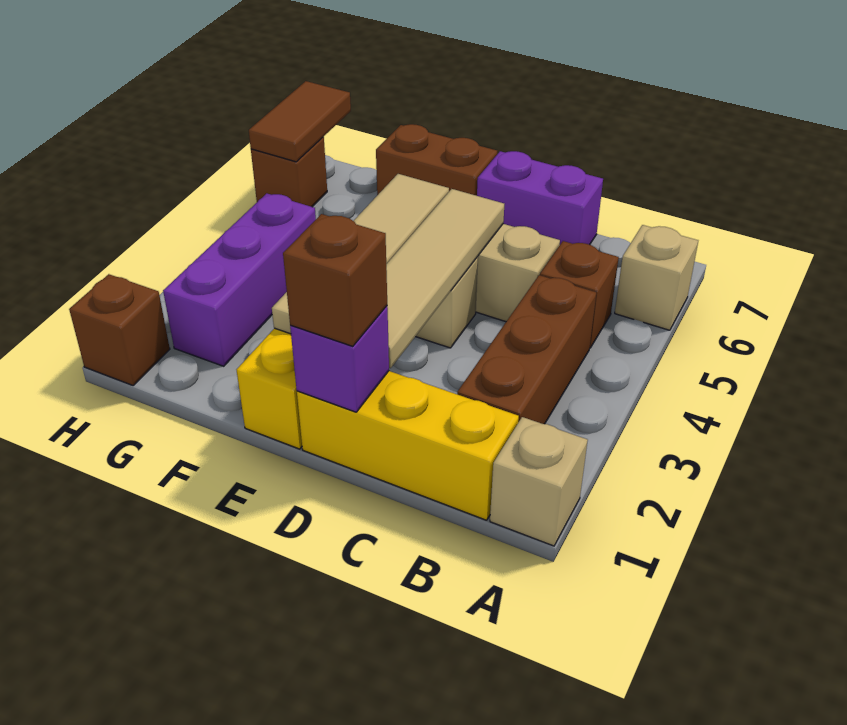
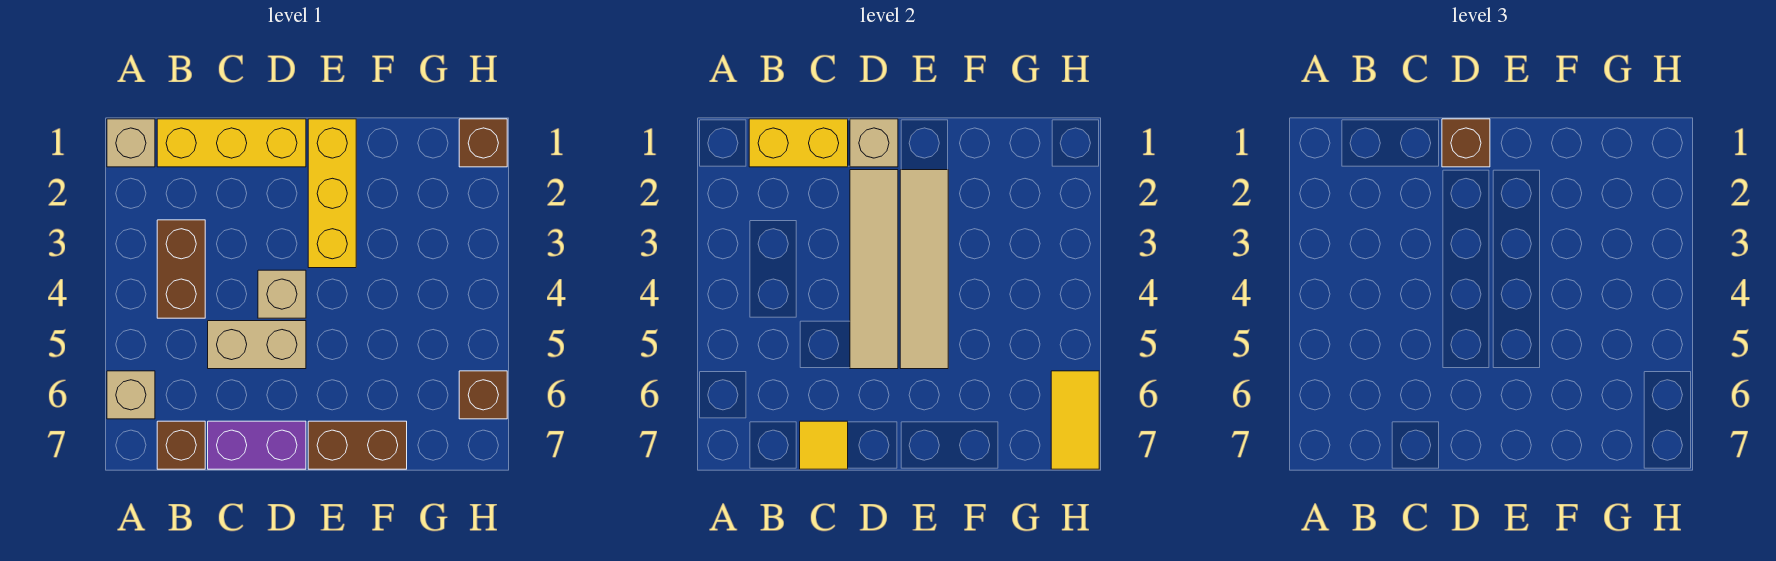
none -> yellow brick B1:C1 level 2
brown brick B2:B4 level 1 -> brown brick B3:B4 level 1
brown brick B5 level 1 -> brown brick B7 level 1
none -> yellow tile C7 level 2
purple brick D1 level 2 -> tan brick D1 level 2
purple brick G2:G4 level 1 -> none
brown tile H6:H7 level 2 -> yellow tile H6:H7 level 2

